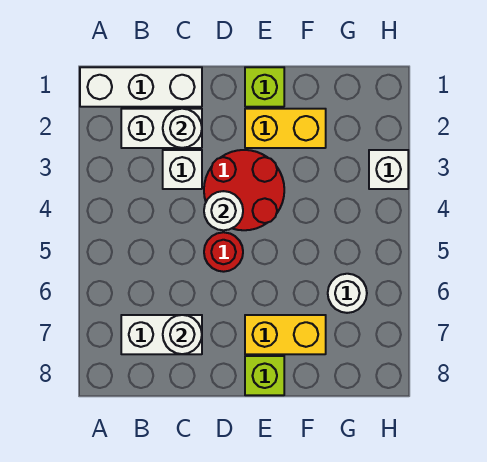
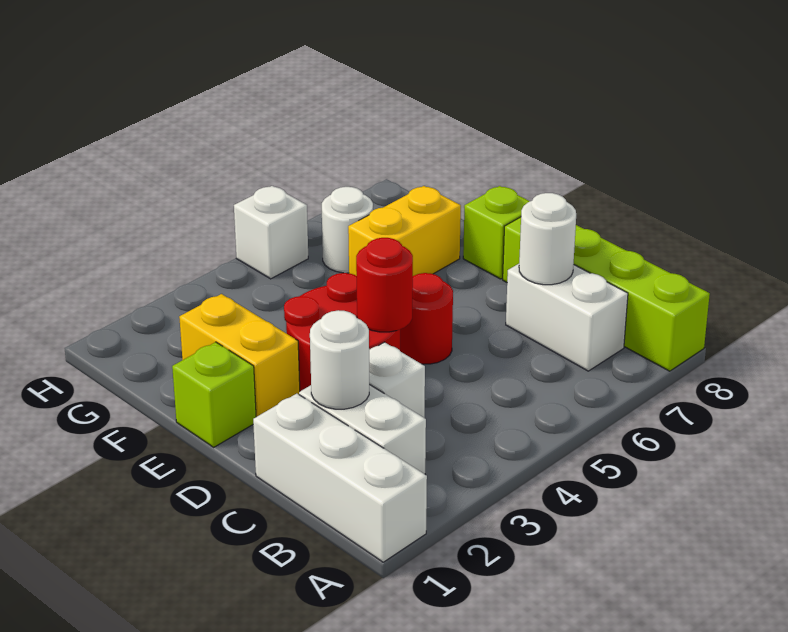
none -> lime brick A8:D8 level 1
white round brick D4 level 2 -> red round brick D4 level 2
yellow brick E7:F7 level 1 -> yellow brick F6:F7 level 1
white brick H3 level 1 -> white brick H5 level 1

